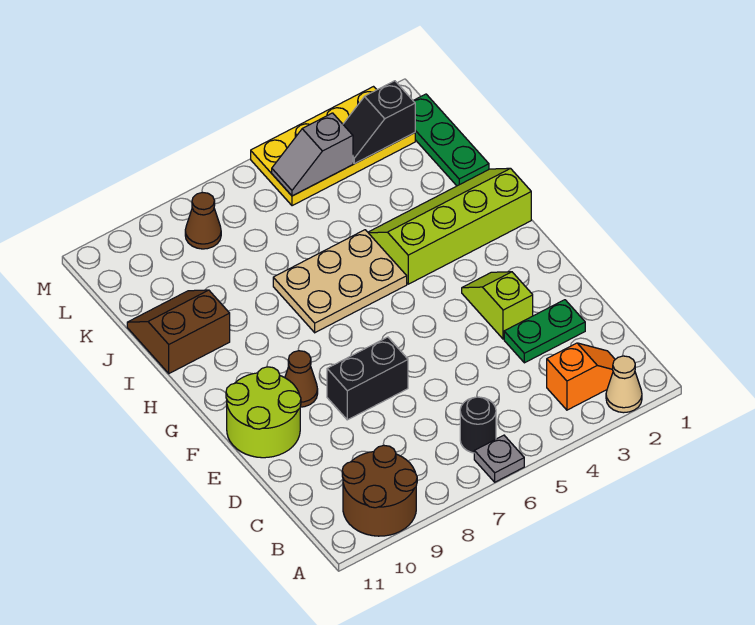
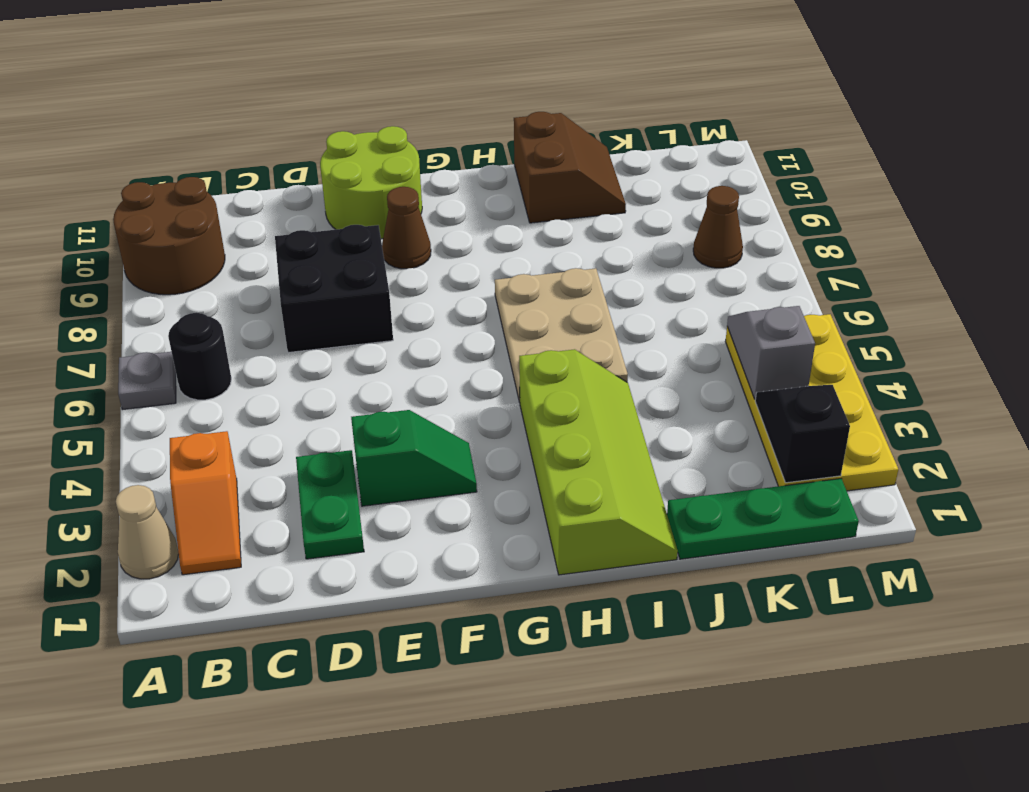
lime slope E3:F3 level 1 top E -> green slope E3:F3 level 1 top E
black brick E7:E8 level 1 -> black brick D7:E8 level 1

